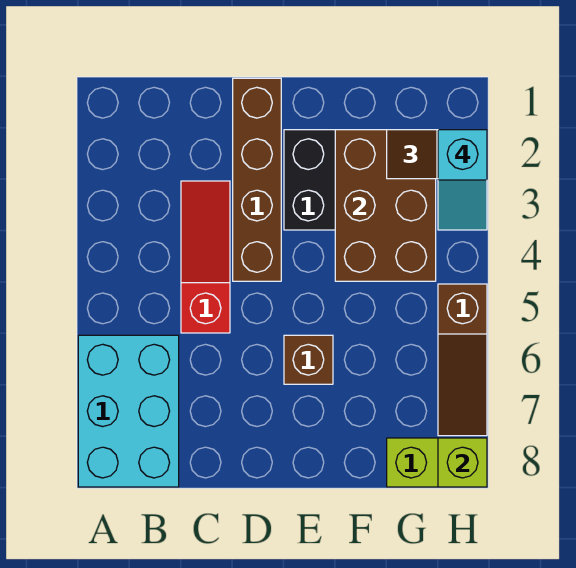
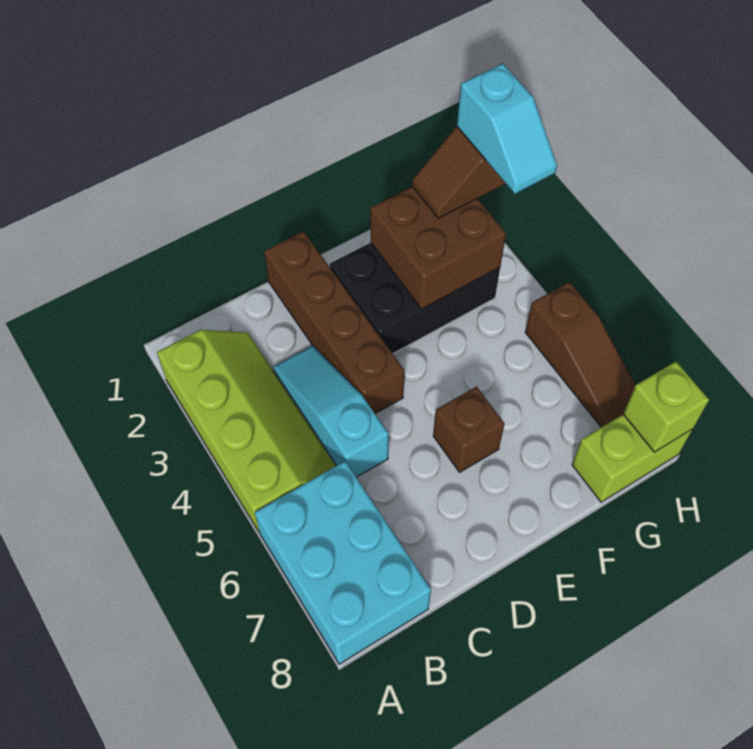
none -> lime slope A2:B5 level 1 top A
red slope C3:C5 level 1 top 5 -> cyan slope C3:C5 level 1 top 5
brown brick F2:G4 level 2 -> brown brick F2:G3 level 2

